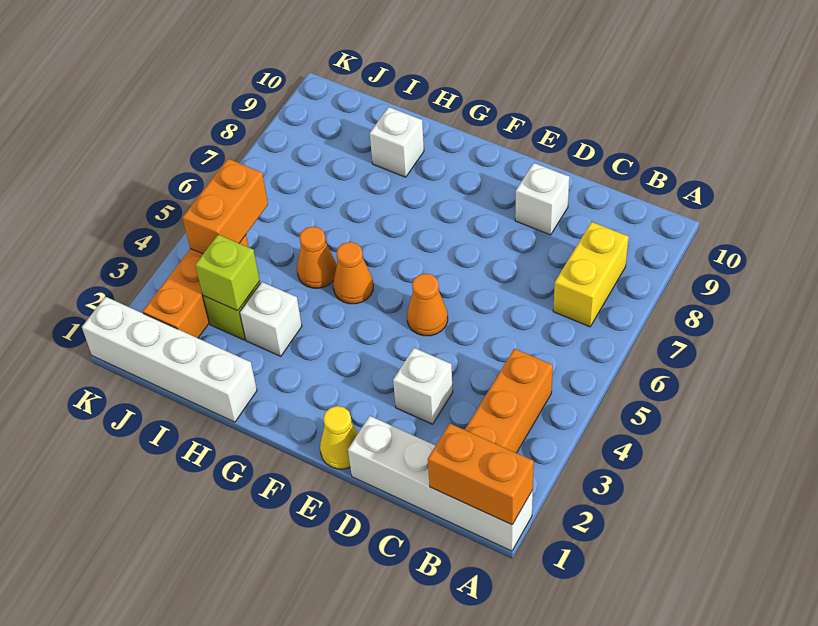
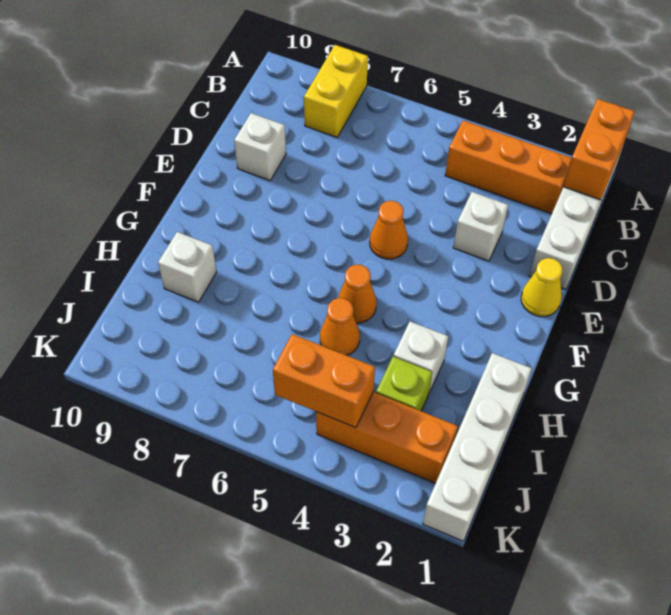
yellow brick B7:B8 level 1 -> yellow brick A8:B8 level 1
lime brick I3 level 2 -> none

